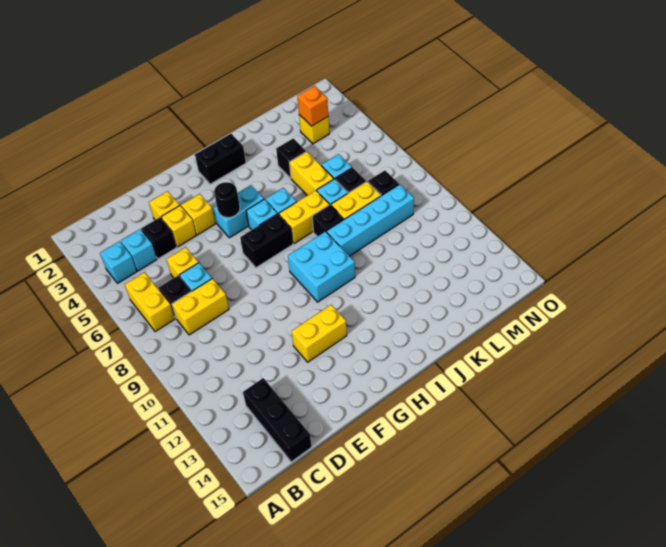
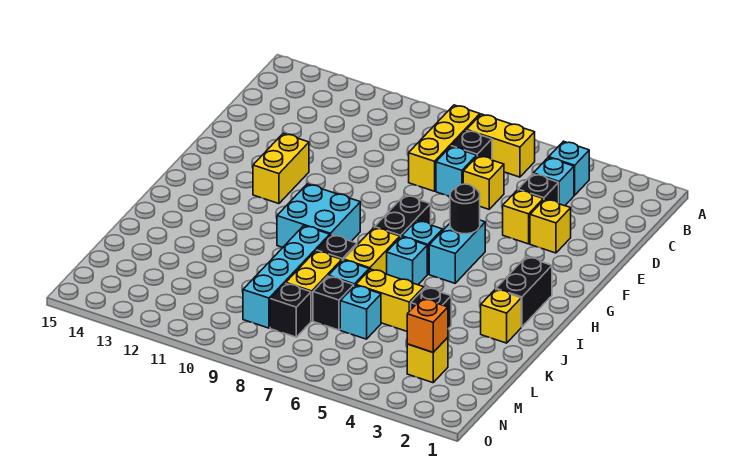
yellow brick C8:D8 level 1 -> yellow brick B8:D8 level 1
black brick C13:C15 level 1 -> none
yellow brick F4 level 1 -> yellow brick J2 level 1

